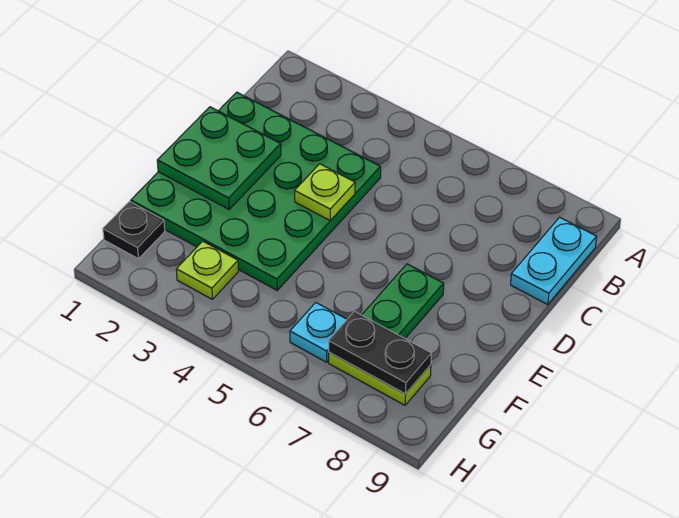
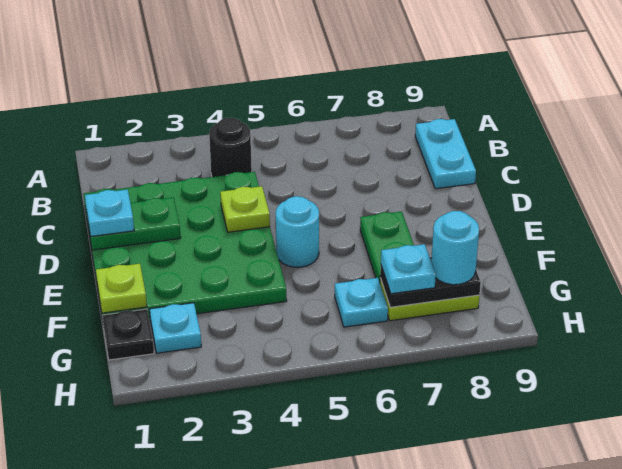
none -> black round brick B4 level 1
green plate D1:E2 level 2 -> green plate D1:D2 level 2
none -> cyan plate D1 level 3
none -> cyan round brick E5 level 1
none -> cyan plate G2 level 1
lime plate G3 level 1 -> lime plate F1 level 2
none -> cyan plate G7 level 3
none -> cyan round brick G8 level 3

